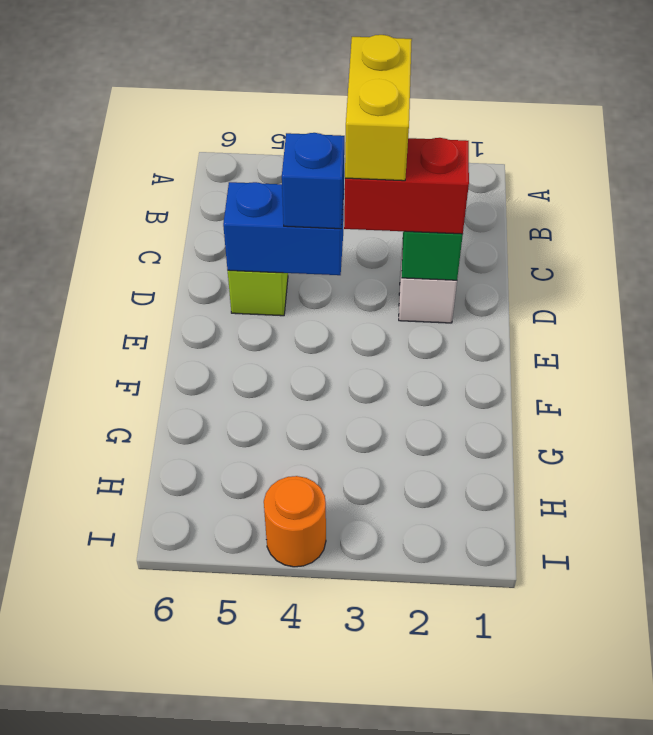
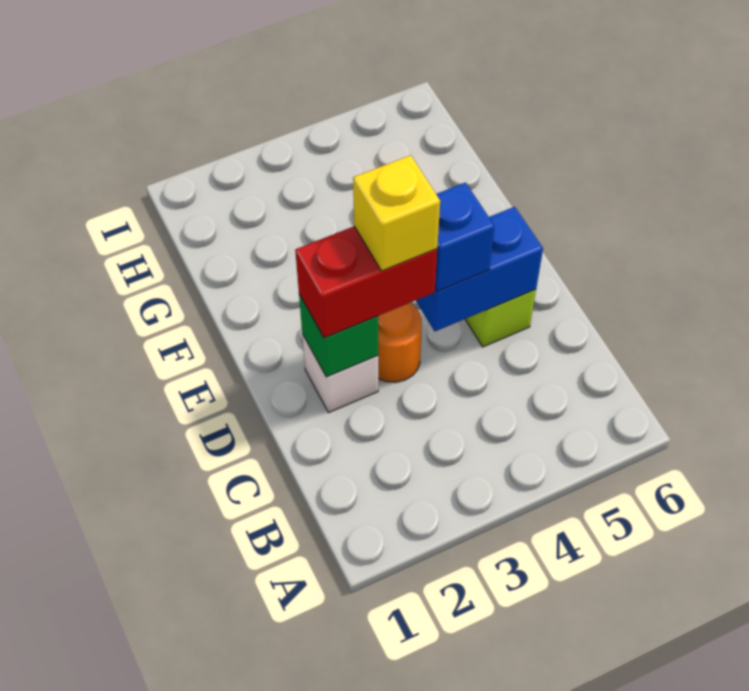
yellow brick C3:D3 level 4 -> yellow brick D3 level 4
orange round brick I4 level 1 -> orange round brick D3 level 1

